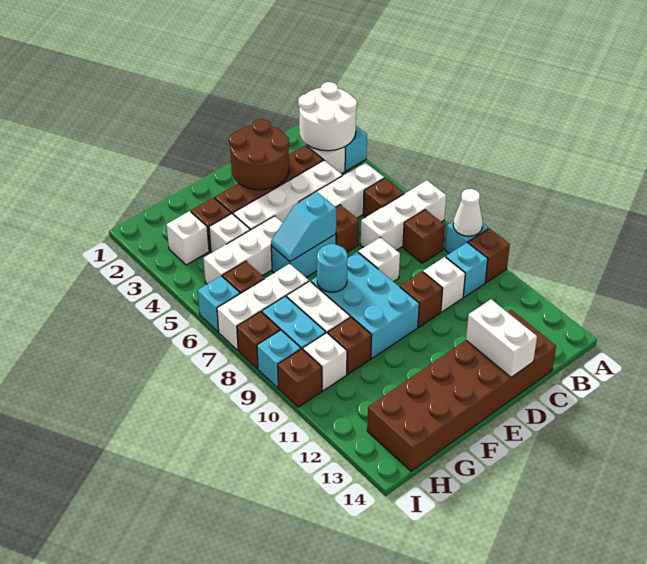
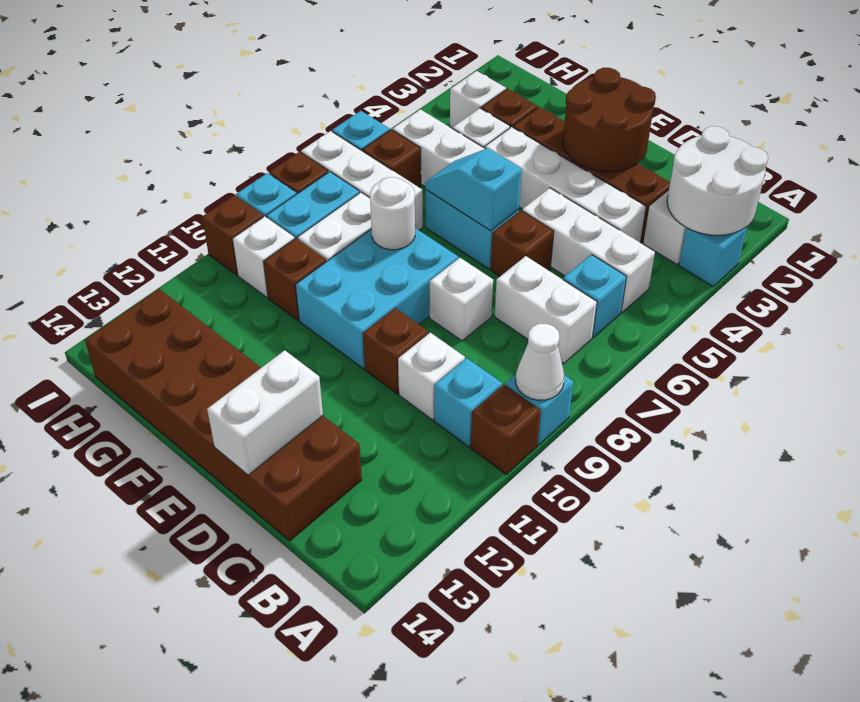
white brick A7:C7 level 1 -> white brick B7:C7 level 1
brown brick B6 level 1 -> cyan brick B6 level 1
brown brick B8 level 1 -> none
cyan round brick F8 level 2 -> white round brick F8 level 2

